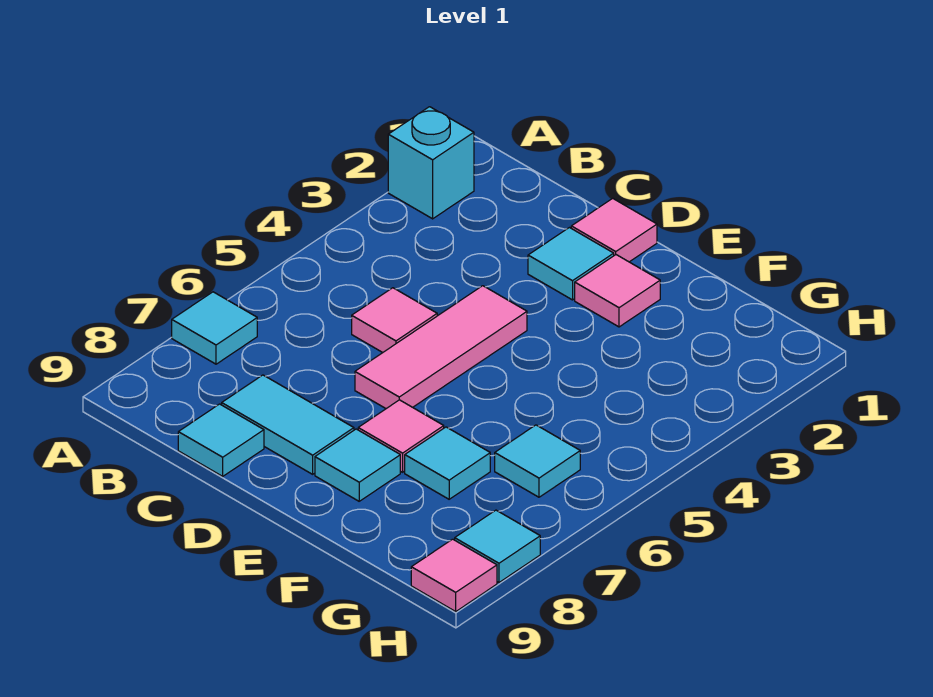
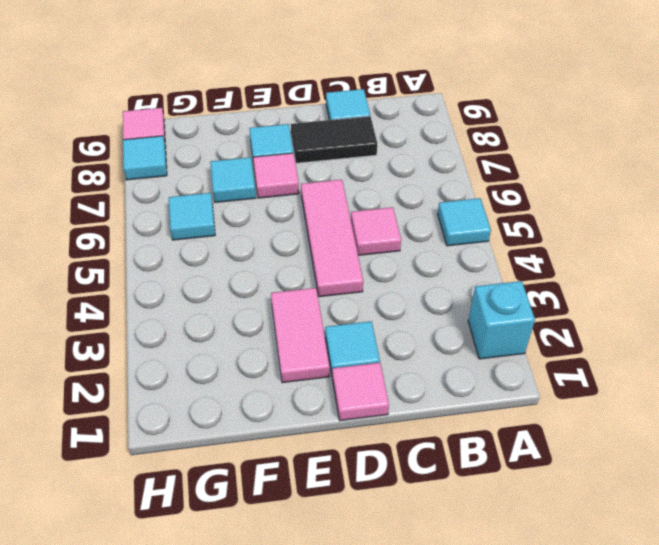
cyan tile A7 level 1 -> cyan tile A5 level 1
cyan tile C8:D8 level 1 -> black tile C8:D8 level 1
pink tile E2 level 1 -> pink tile E2:E3 level 1

